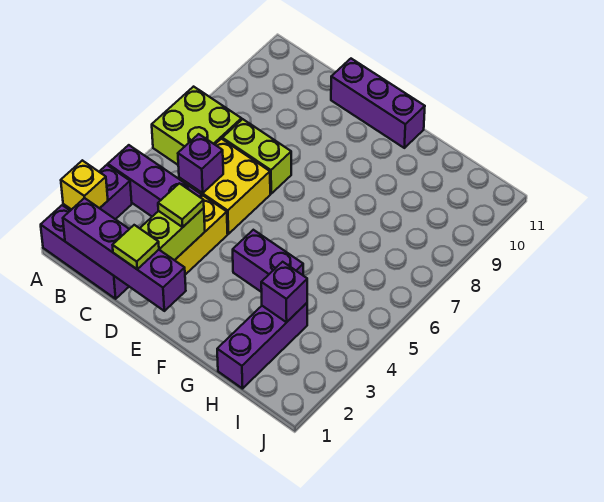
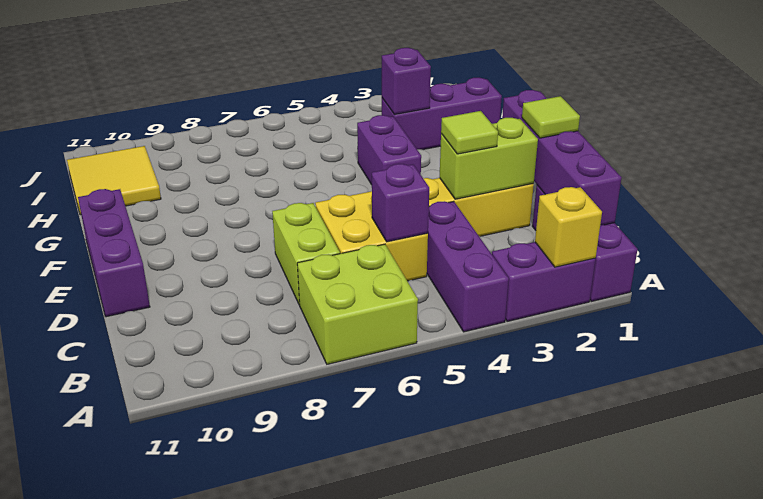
none -> yellow tile H10:I11 level 1

